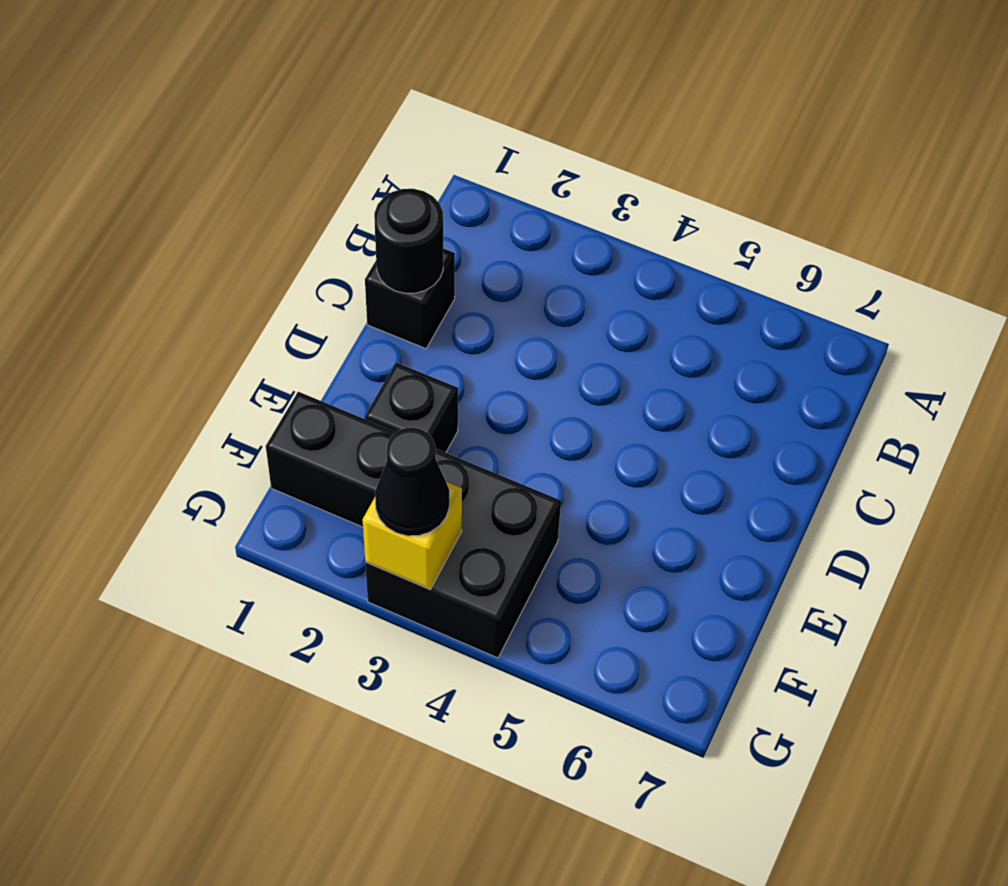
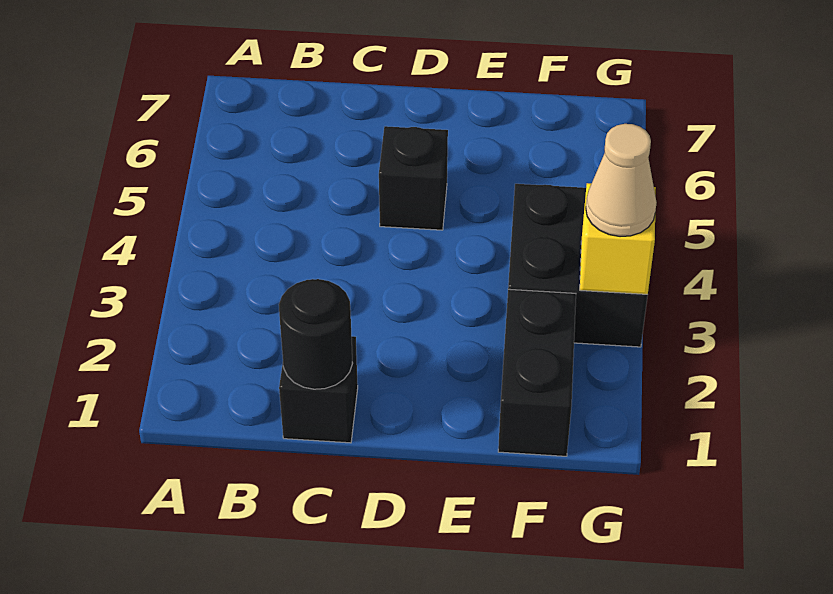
black brick E2 level 1 -> black brick D5 level 1
black cone G3 level 3 -> tan cone G3 level 3

